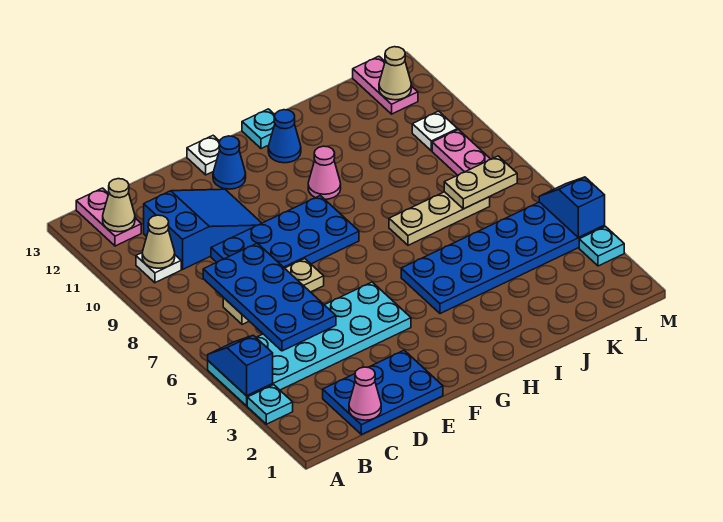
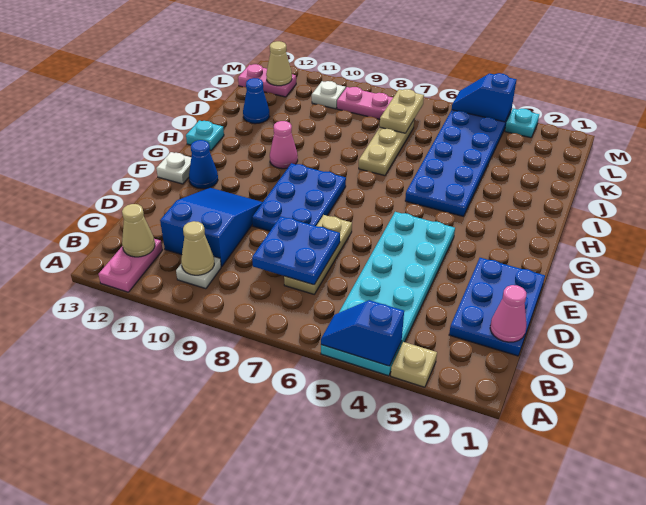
cyan plate A3 level 1 -> tan plate A3 level 1
pink plate B12:B13 level 1 -> pink plate A12:B12 level 1
blue plate C5:D8 level 2 -> blue plate C7:D8 level 2
blue plate D8:G9 level 1 -> blue plate E8:G9 level 1
blue cone H12 level 1 -> blue cone J12 level 1

